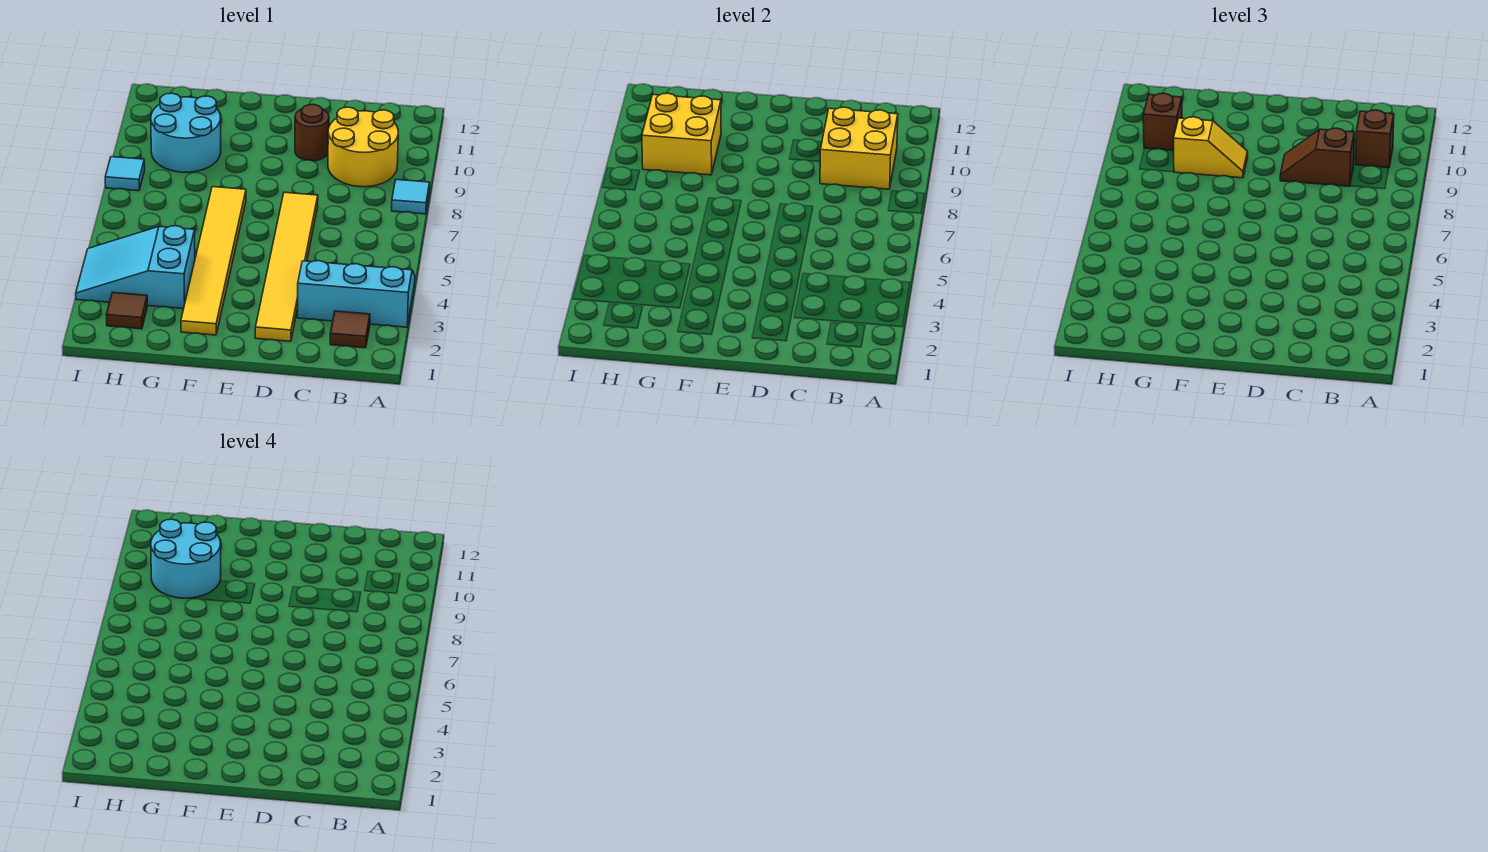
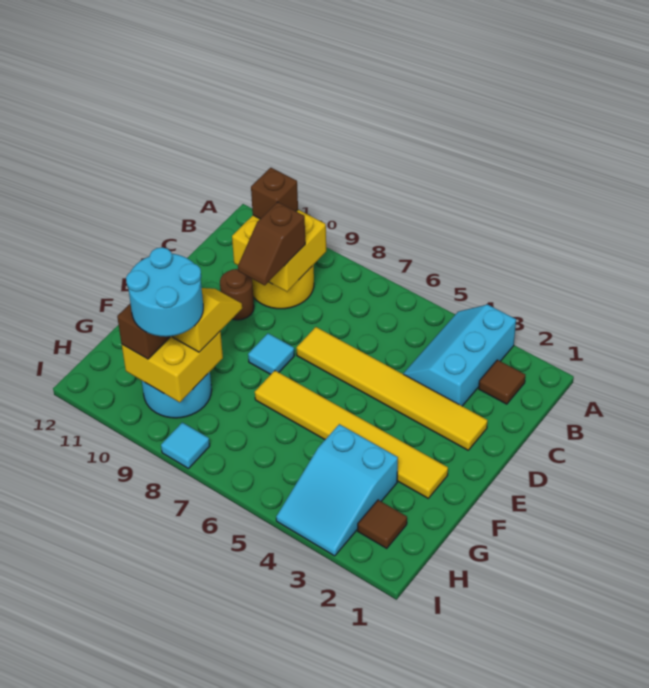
cyan tile A8 level 1 -> cyan tile E8 level 1

